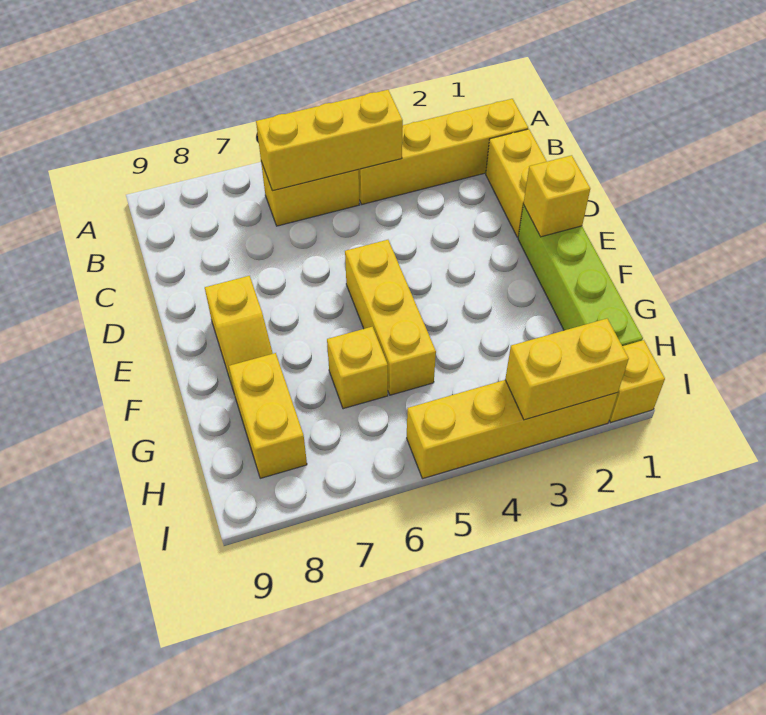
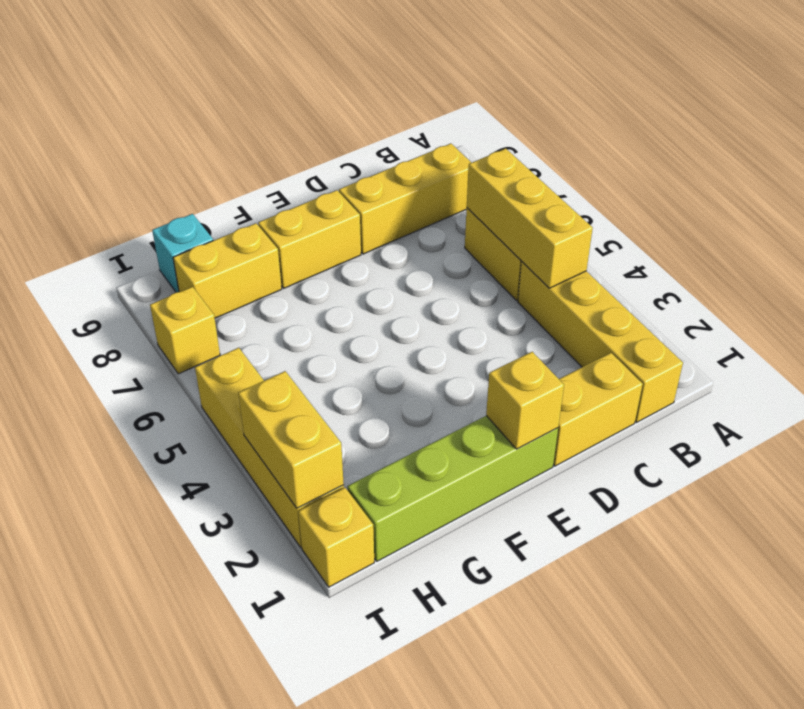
yellow brick E5:G5 level 1 -> yellow brick B8:D8 level 1
yellow slope E8:F8 level 1 top E -> yellow brick E8:F8 level 1
yellow brick G6 level 1 -> yellow brick I7 level 1
none -> cyan brick H9 level 1

